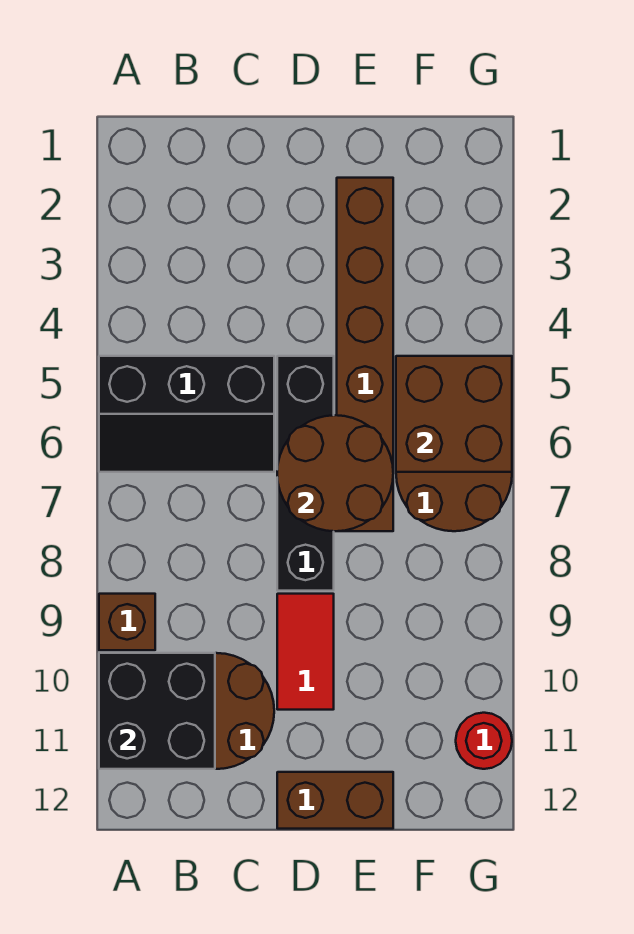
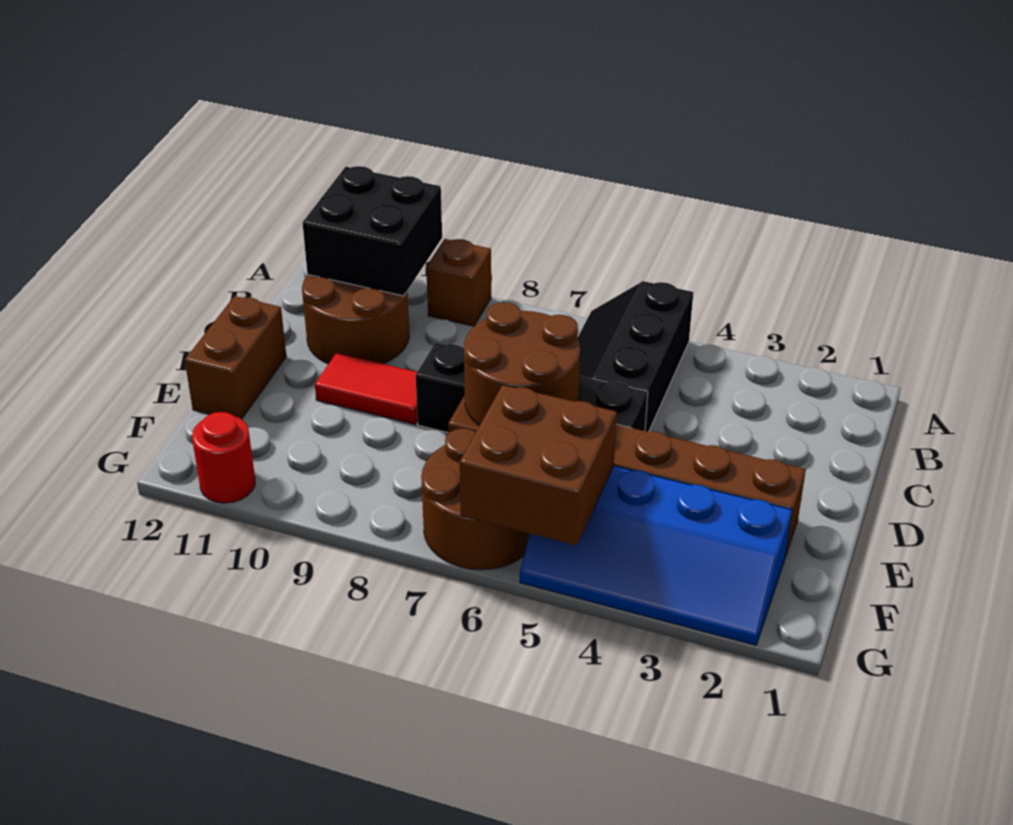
none -> blue slope F2:G5 level 1 top F

